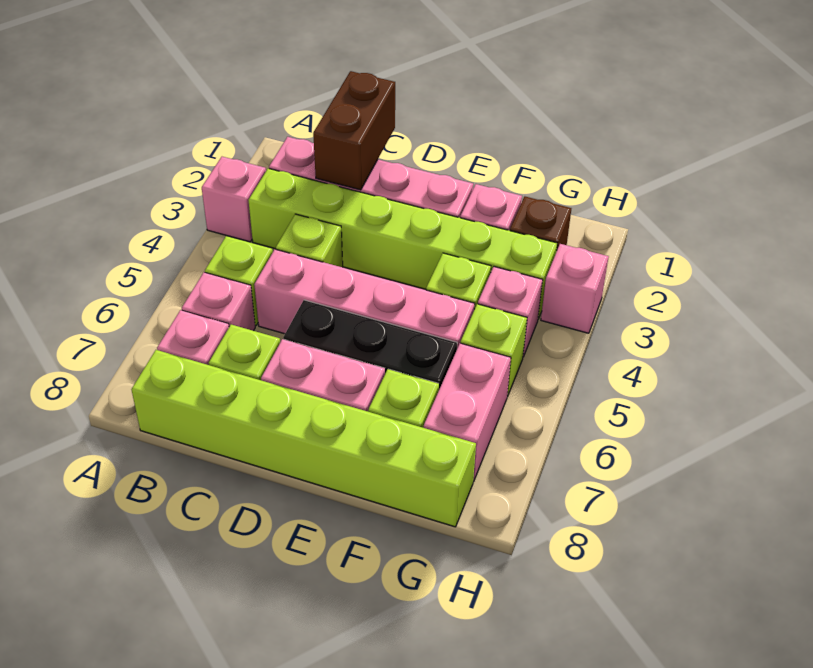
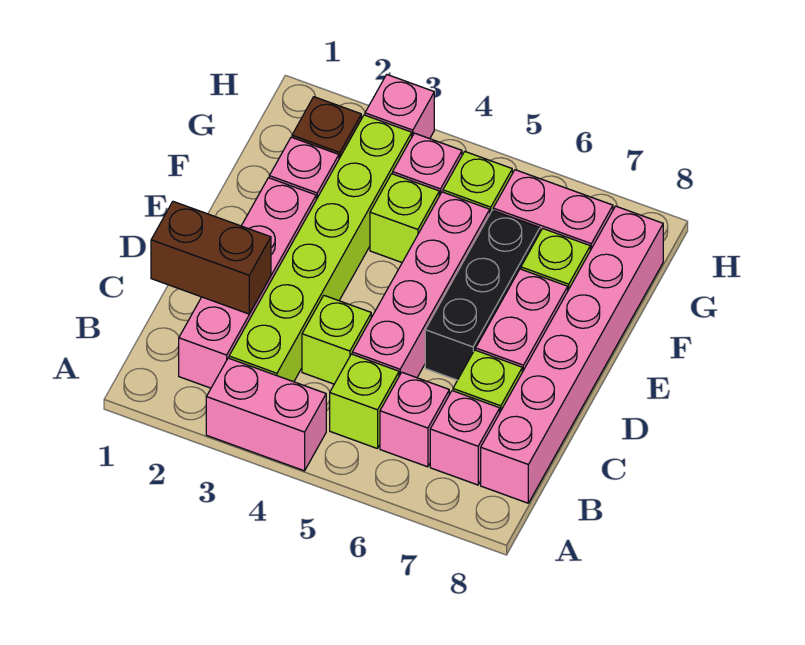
pink brick A3 level 1 -> pink brick A3:A4 level 1
lime brick B8:G8 level 1 -> pink brick B8:G8 level 1

